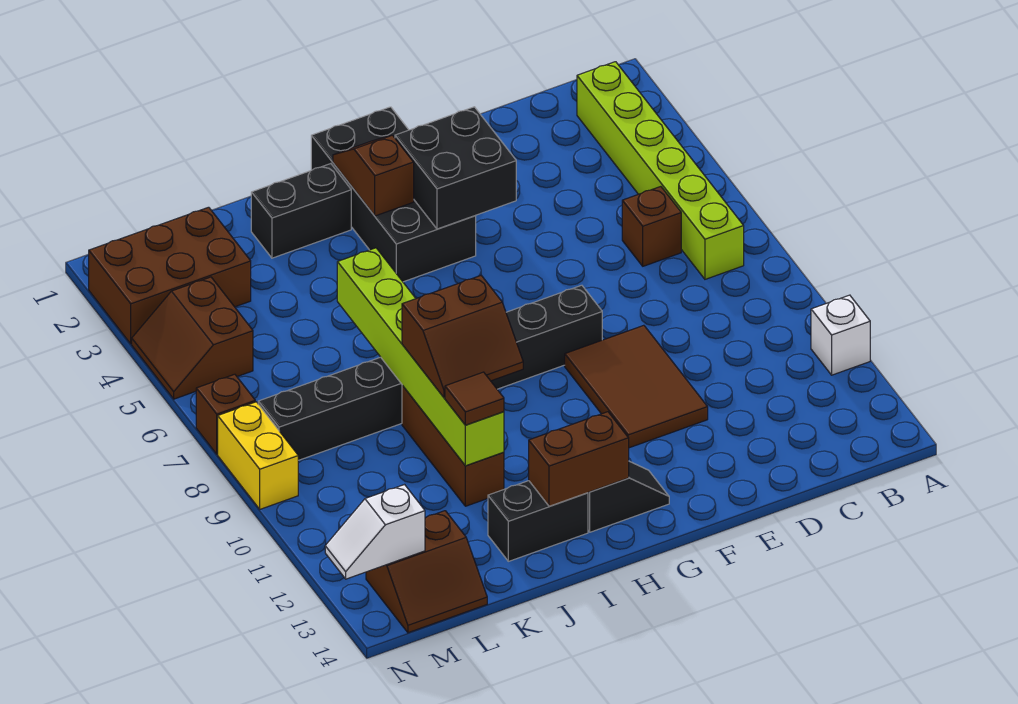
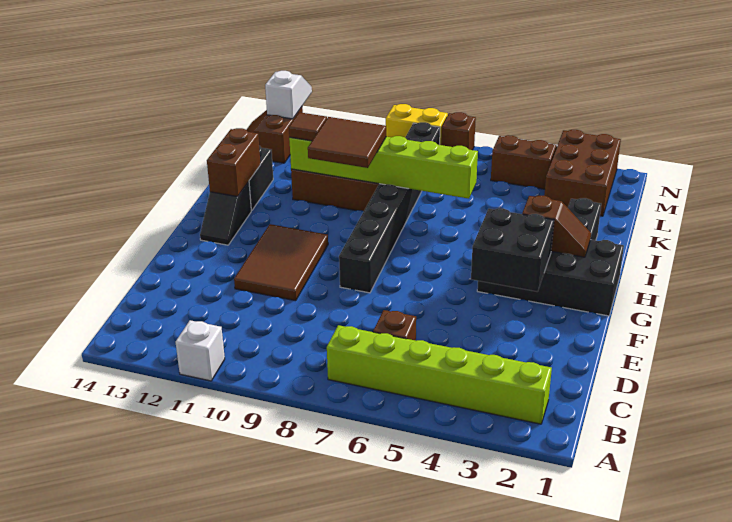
brown tile E9:F11 level 1 -> brown tile E10:G11 level 1
brown slope I9:J10 level 3 top 9 -> brown tile I9:J10 level 3

